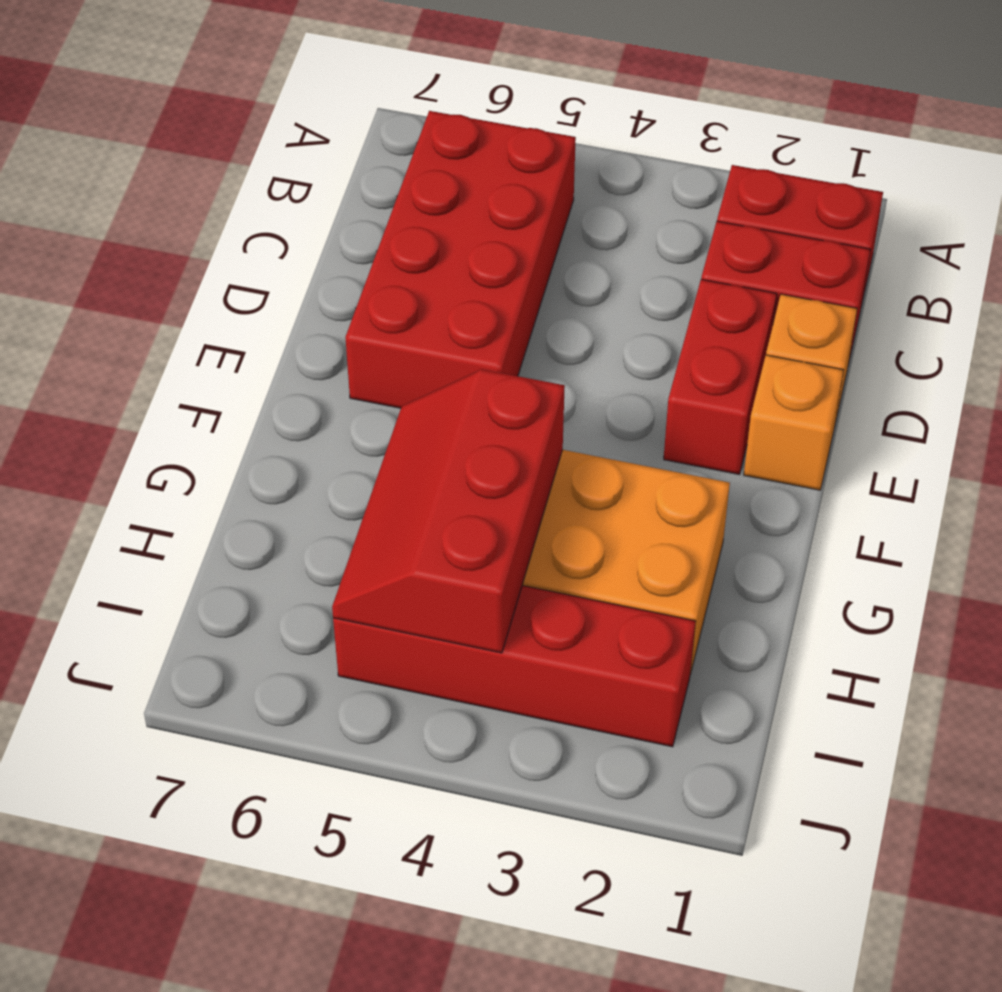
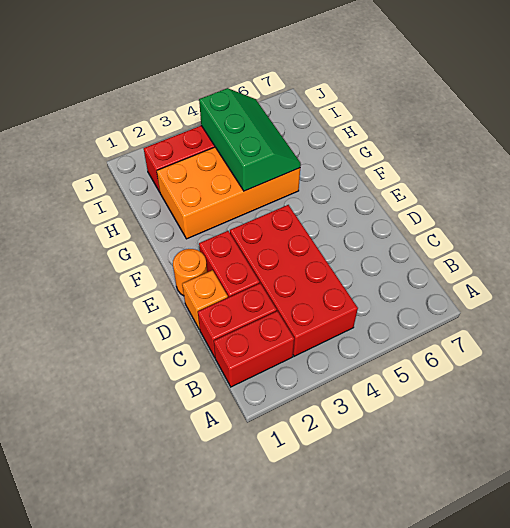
red brick B5:E6 level 1 -> red brick B3:E4 level 1
orange brick E1 level 1 -> orange round brick E1 level 1
red slope G4:I5 level 2 top 4 -> green slope G4:I5 level 2 top 4

